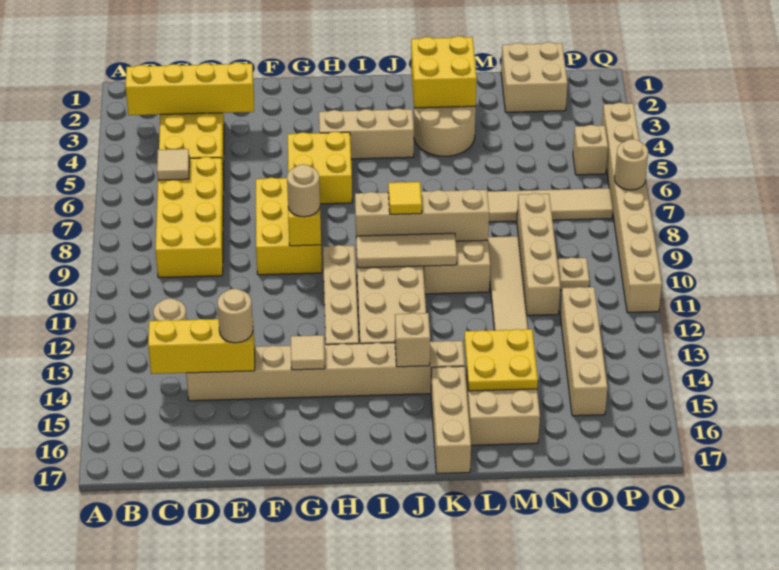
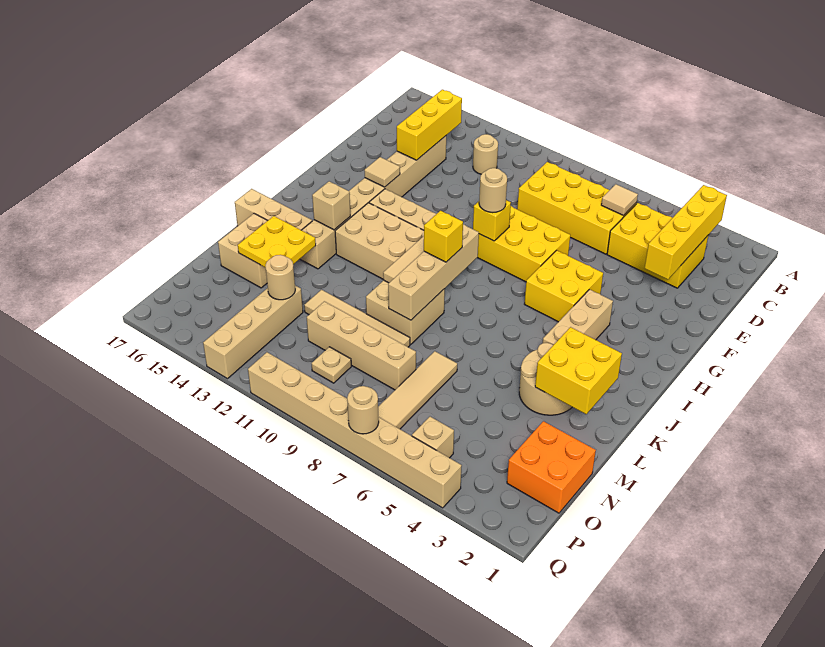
tan round brick E14 level 3 -> tan round brick N13 level 2
yellow tile J9 level 3 -> yellow brick J9 level 3
tan brick N1:O2 level 1 -> orange brick N1:O2 level 1
tan brick O12:O15 level 1 -> tan brick N13:Q13 level 1

